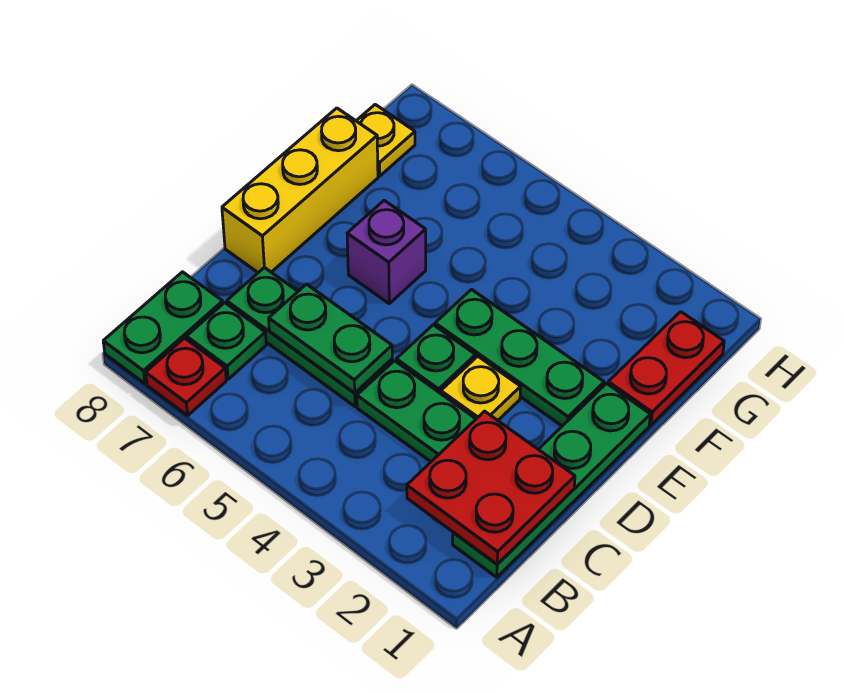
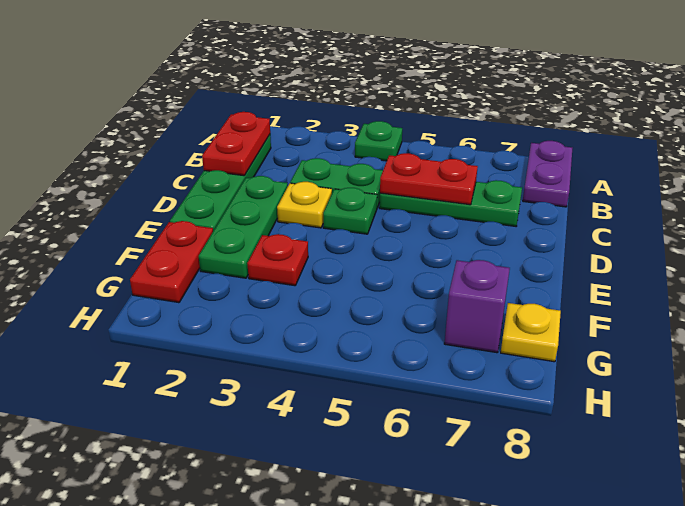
red plate A7 level 1 -> red plate F3 level 1
green plate A8:B8 level 1 -> purple plate A8:B8 level 1
red plate B1:C2 level 2 -> red plate B1:C1 level 2
green plate B7 level 1 -> green plate A4 level 1
green plate C5:C6 level 2 -> red plate C5:C6 level 2
yellow brick D8:F8 level 1 -> none
green plate E2:E4 level 1 -> green plate D2:F2 level 1
purple brick E6 level 1 -> purple brick G7 level 1

